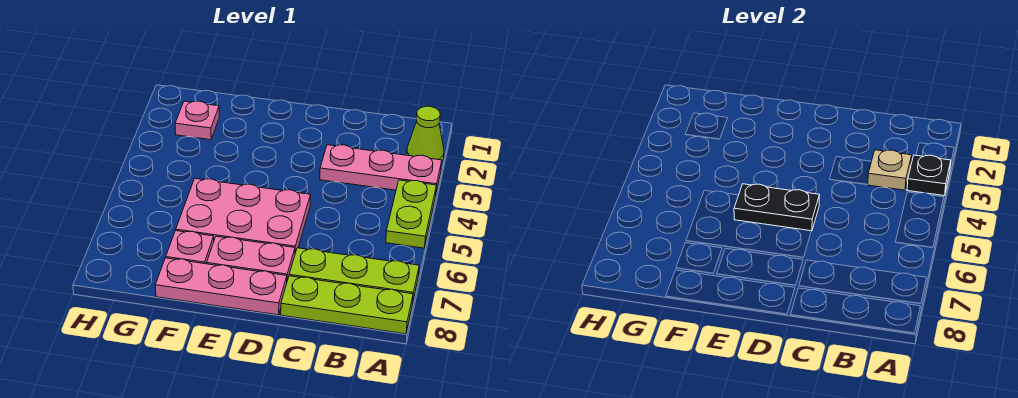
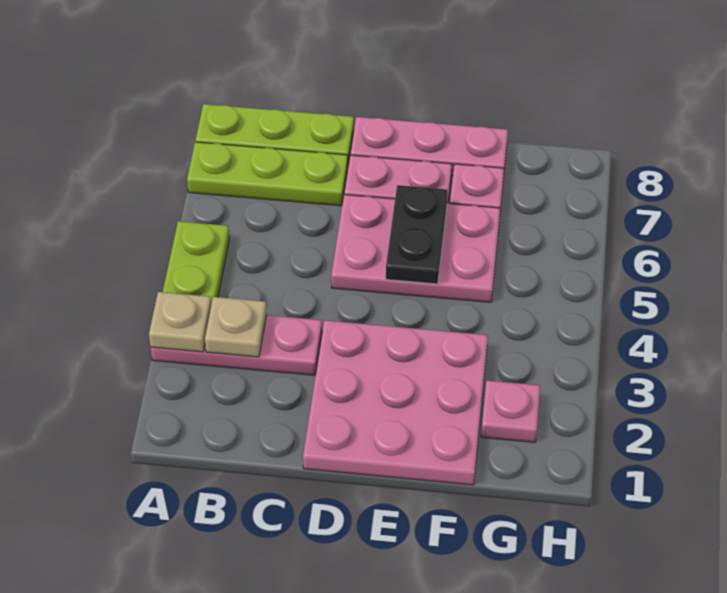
lime cone A2 level 1 -> none
black plate A3 level 2 -> tan plate A3 level 2
none -> pink plate D1:F3 level 1
black plate D5:E5 level 2 -> black plate E5:E6 level 2

